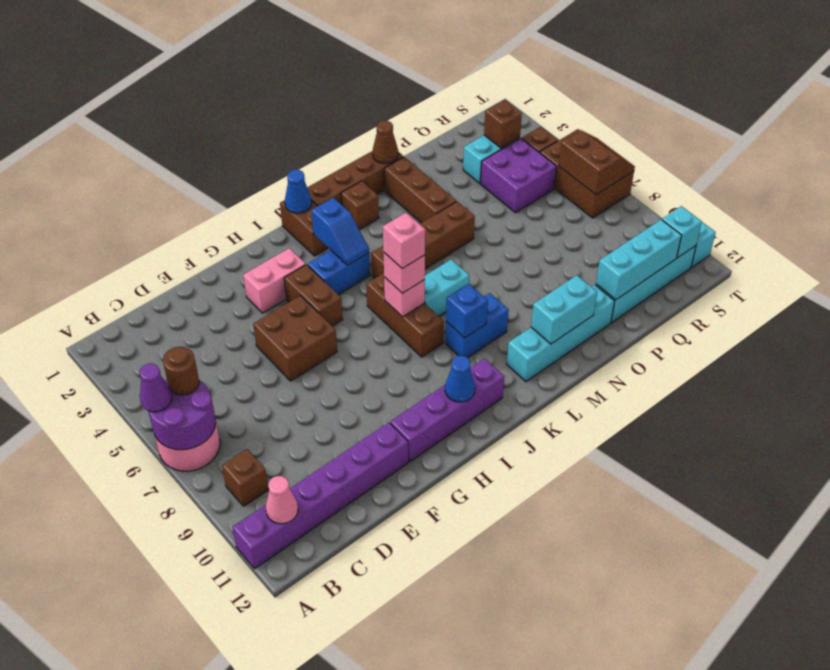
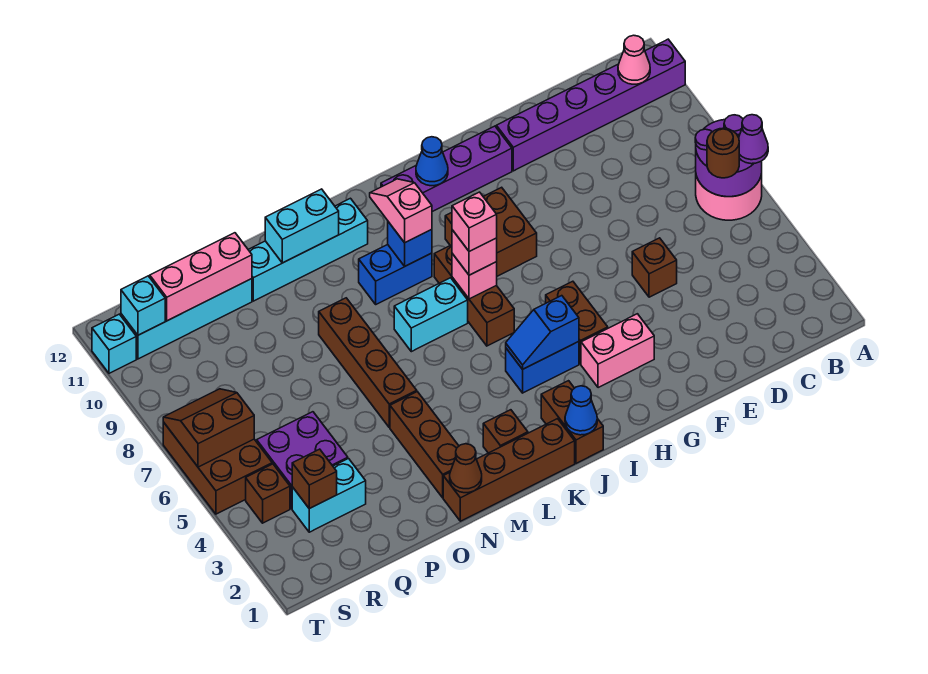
brown brick B9 level 1 -> brown brick E5 level 1
brown brick F5:G6 level 1 -> brown brick H8:I9 level 1
blue slope J3:J4 level 2 top 3 -> blue slope I4:J4 level 2 top I
brown brick K5:N5 level 1 -> brown brick N5:N8 level 1
none -> pink slope K9:K10 level 3 top 9
cyan brick P11:R11 level 2 -> pink brick P11:R11 level 2
brown slope S6:T7 level 2 top S -> brown slope S6:T7 level 2 top 6

